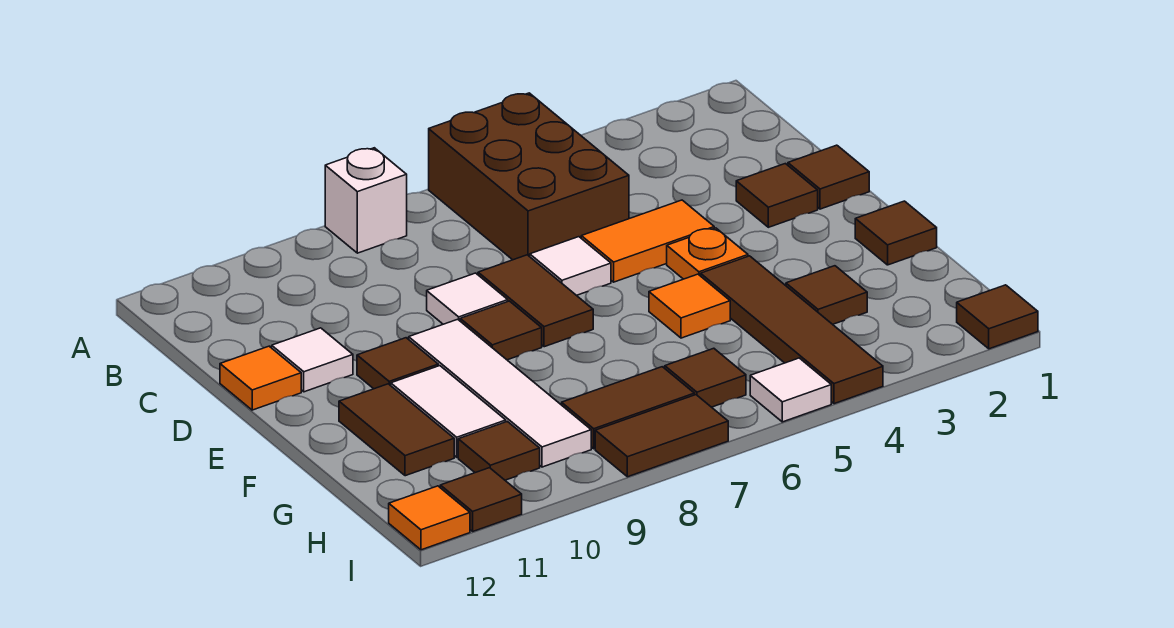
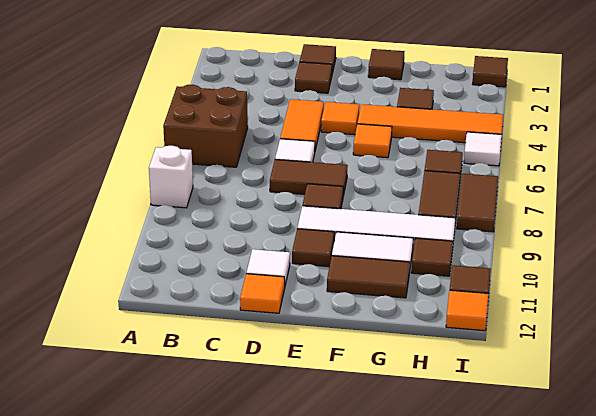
brown brick A5:C6 level 1 -> brown brick A5:B6 level 1
white tile D8 level 1 -> none
orange plate E4 level 1 -> orange tile E4 level 1
brown tile F4:I4 level 1 -> orange tile F4:I4 level 1

